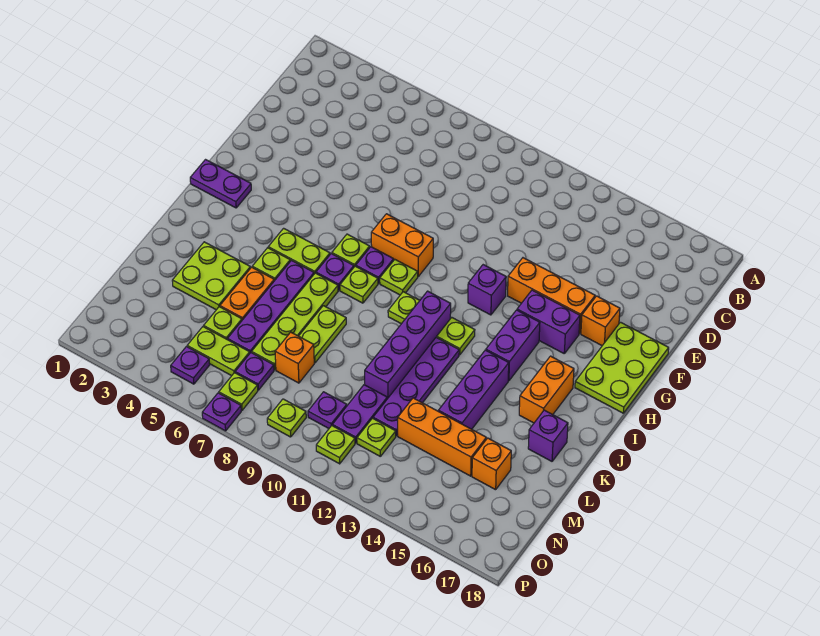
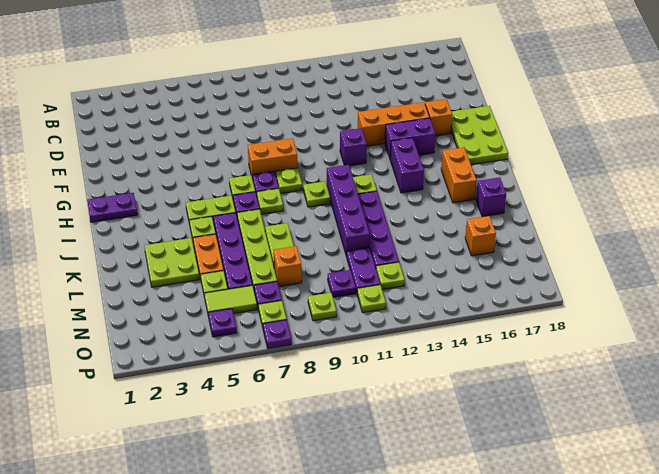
purple brick J14:L14 level 1 -> none
orange brick M13:M15 level 1 -> none
lime plate N5:N6 level 1 -> lime tile N5:N6 level 1

